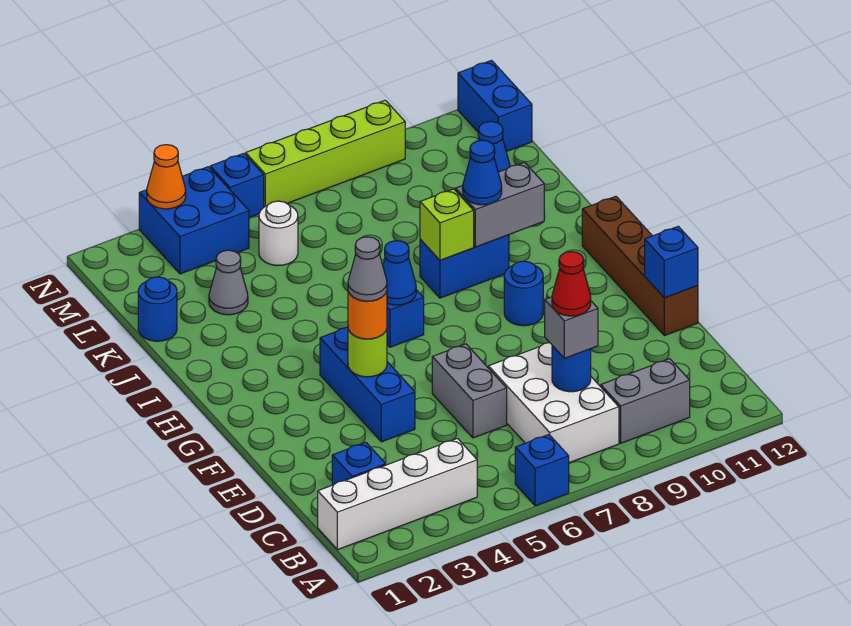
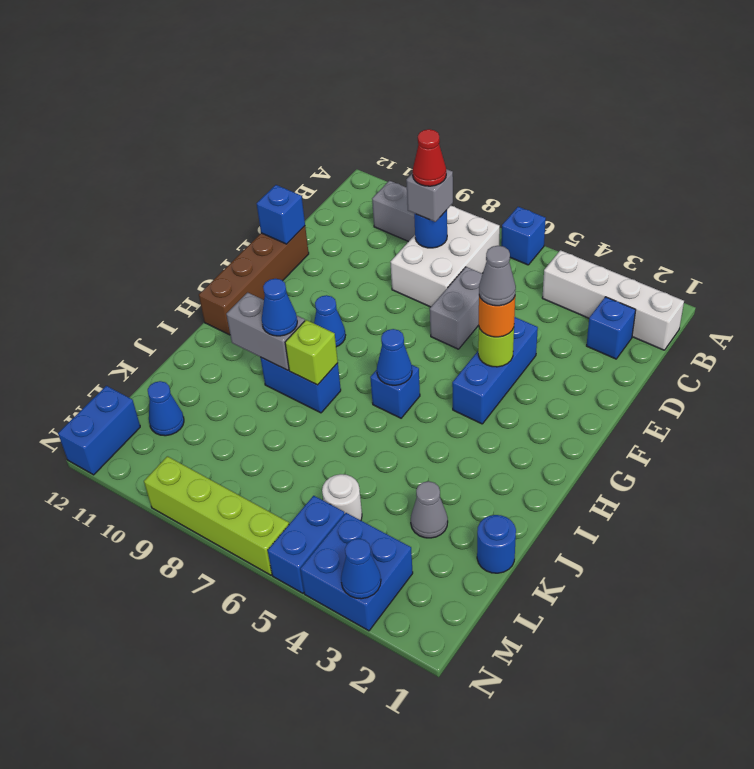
blue round brick G9 level 1 -> blue cone G9 level 1
orange cone N3 level 2 -> blue cone N3 level 2
blue brick N5 level 1 -> blue brick M5:N5 level 1

